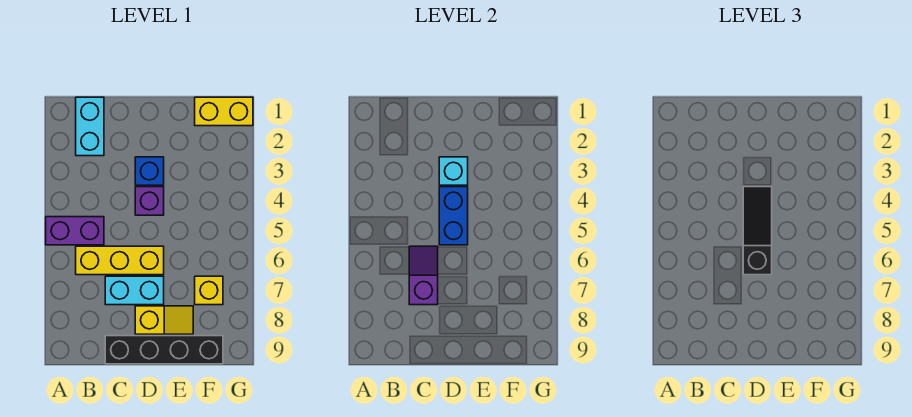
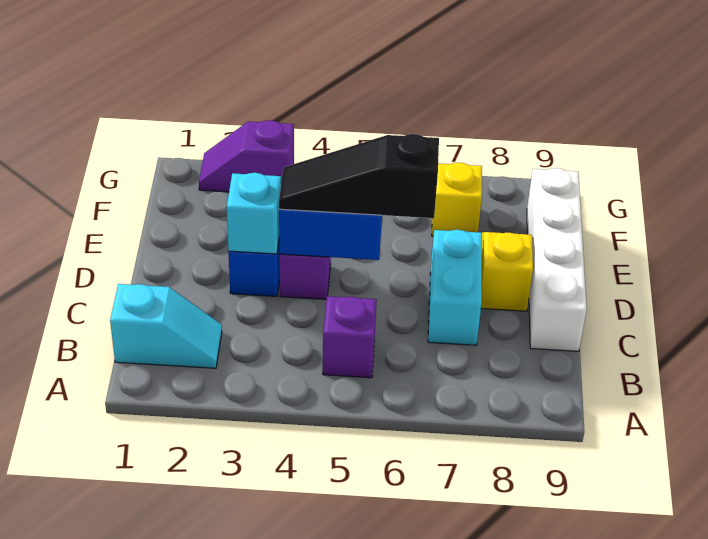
purple brick A5:B5 level 1 -> purple brick B5 level 1
cyan brick B1:B2 level 1 -> cyan slope B1:B2 level 1 top 1
yellow brick B6:D6 level 1 -> none
purple slope C6:C7 level 2 top 7 -> purple slope G2:G3 level 1 top 3
black brick C9:F9 level 1 -> white brick C9:F9 level 1
yellow brick F1:G1 level 1 -> none

